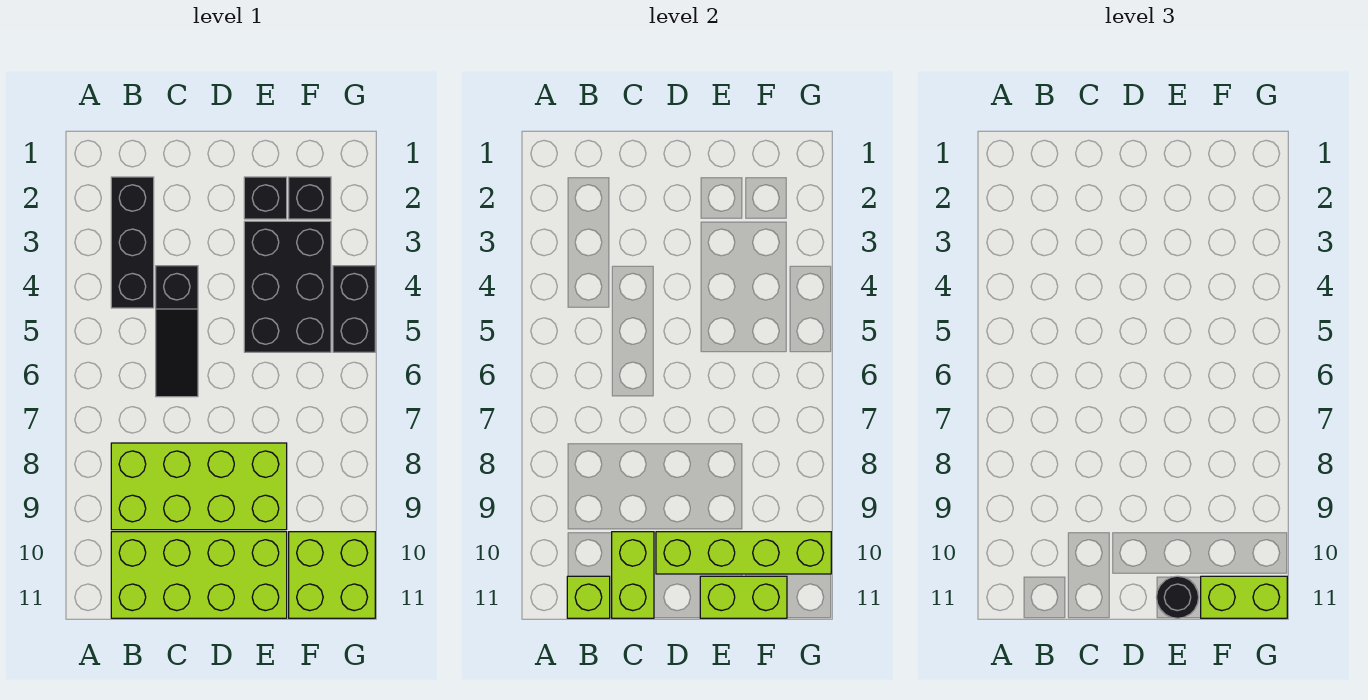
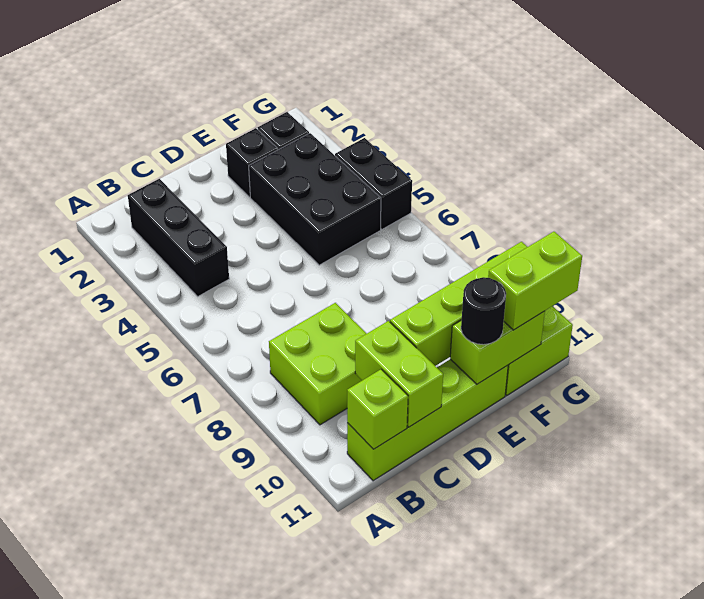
lime brick B8:E9 level 1 -> lime brick B8:C9 level 1
lime brick B10:E11 level 1 -> lime brick B11:E11 level 1
black slope C4:C6 level 1 top 4 -> none

